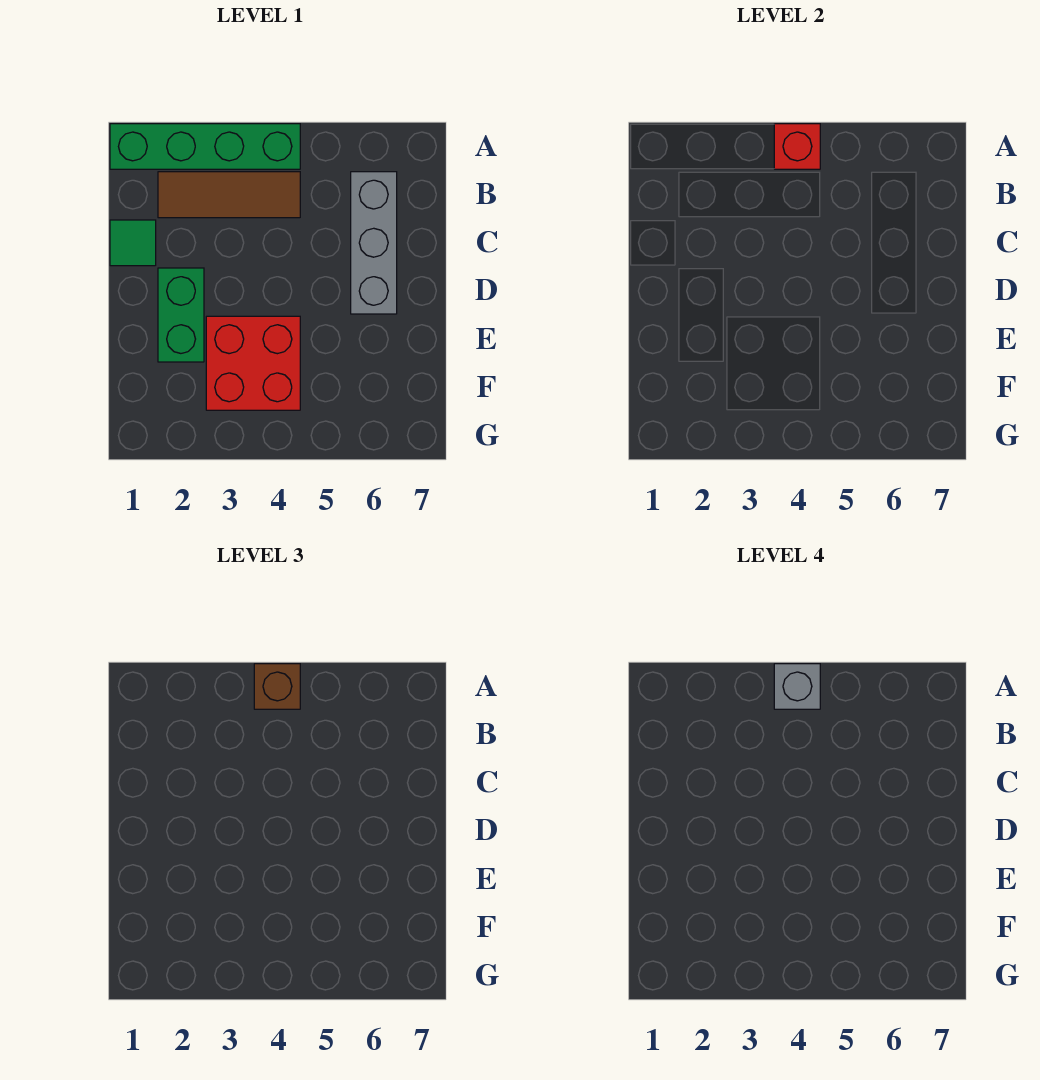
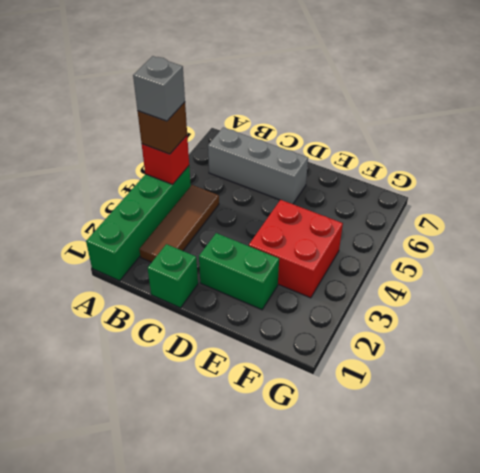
green tile C1 level 1 -> green brick C1 level 1

